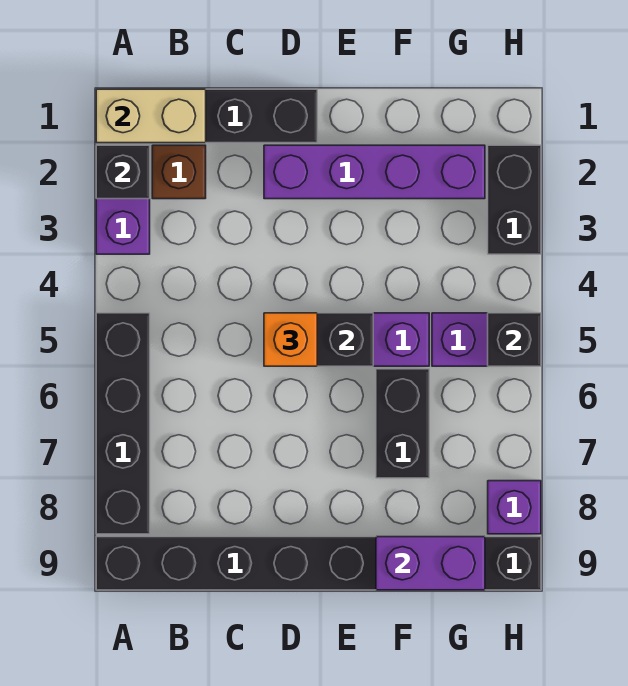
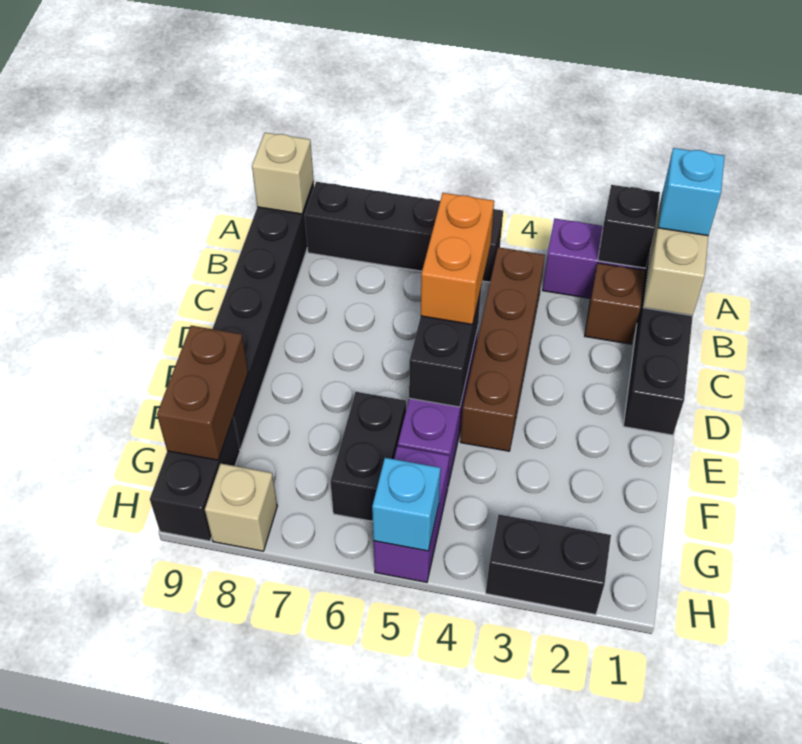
none -> cyan brick A1 level 3
none -> tan brick A9 level 2
none -> brown brick B4:E4 level 1
purple brick D2:G2 level 1 -> none
orange brick D5 level 3 -> orange brick C5:D5 level 3
black brick F6:F7 level 1 -> black brick F6:G6 level 1
purple brick F9:G9 level 2 -> brown brick F9:G9 level 2
black brick H5 level 2 -> cyan brick H5 level 2
purple brick H8 level 1 -> tan brick H8 level 1

